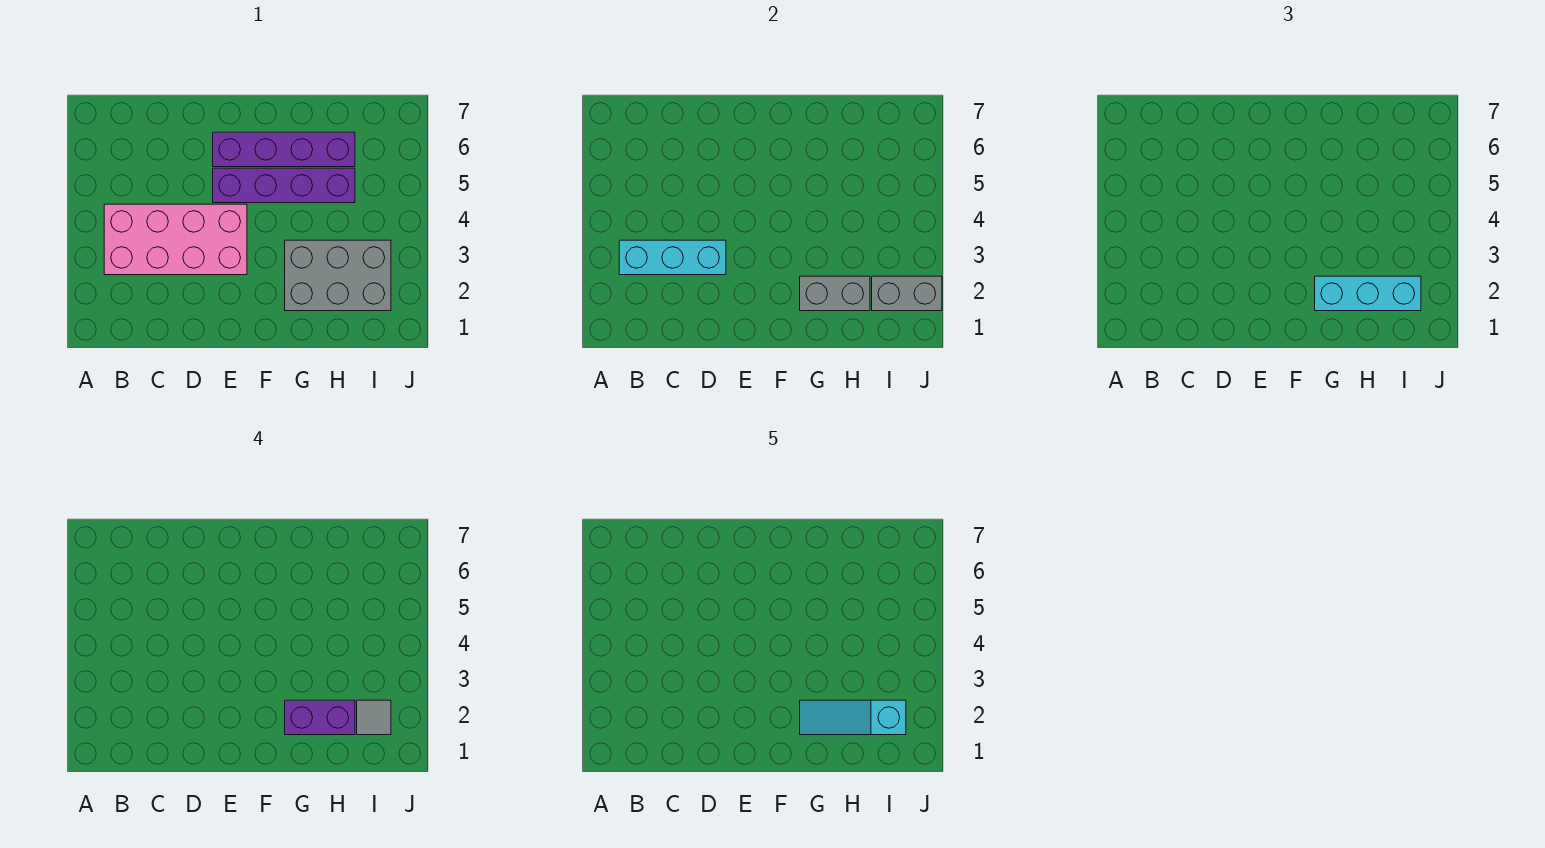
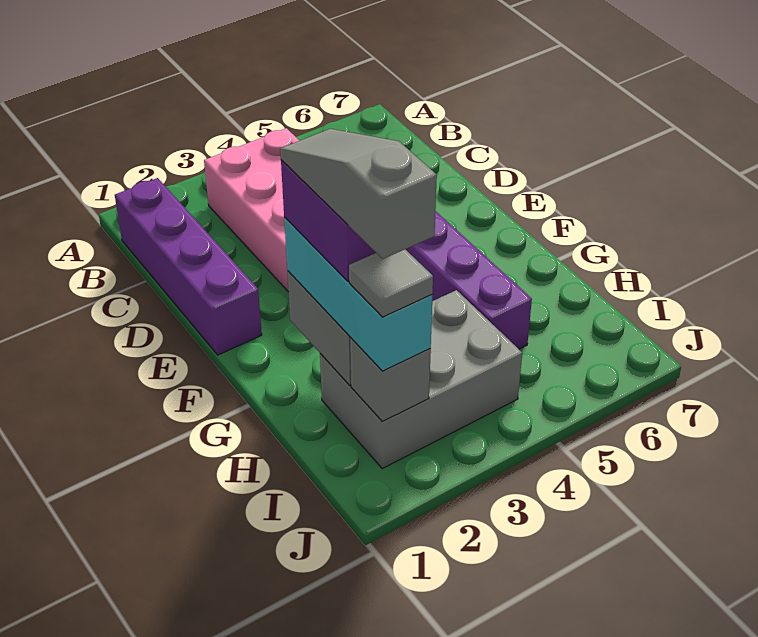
cyan brick B3:D3 level 2 -> none
purple brick E6:H6 level 1 -> purple brick B1:E1 level 1
grey brick G2:I3 level 1 -> grey brick H2:I4 level 1
cyan slope G2:I2 level 5 top I -> grey slope G2:I2 level 5 top I
grey brick I2:J2 level 2 -> grey brick I2 level 2

